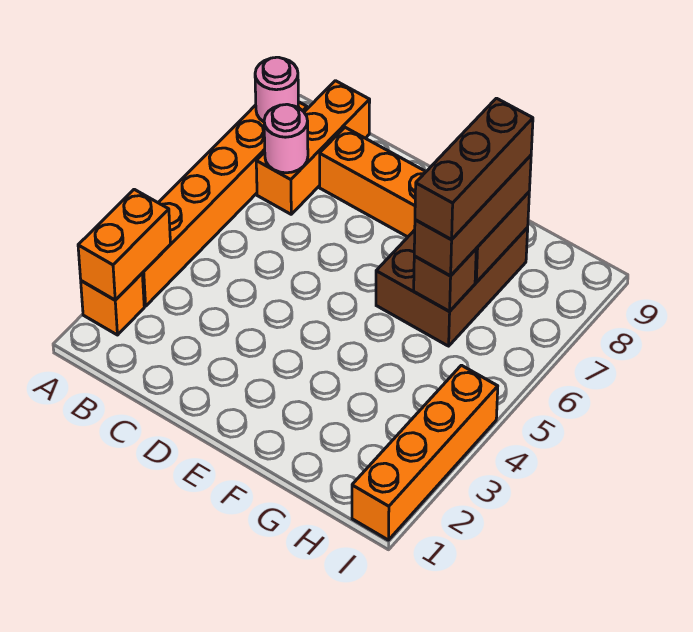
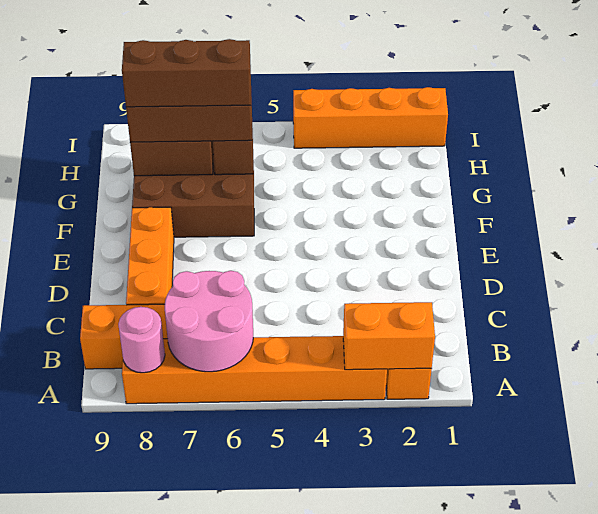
pink round brick B7 level 2 -> pink round brick A6:B7 level 2

